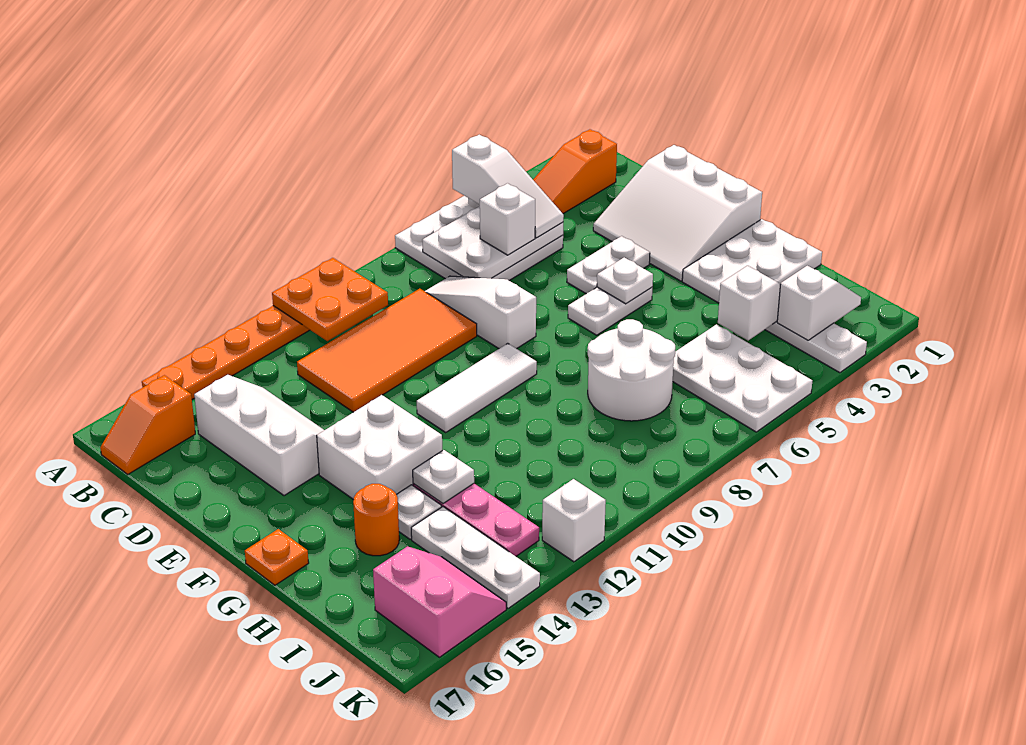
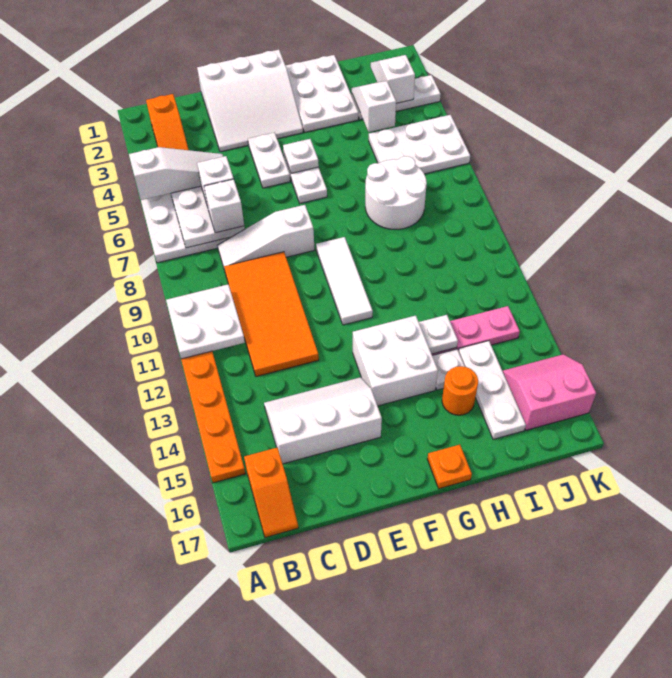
orange plate A10:B11 level 2 -> white plate A10:B11 level 2
white plate I14:K14 level 1 -> white plate I14:I16 level 1
white brick K12 level 1 -> white brick C7 level 3

